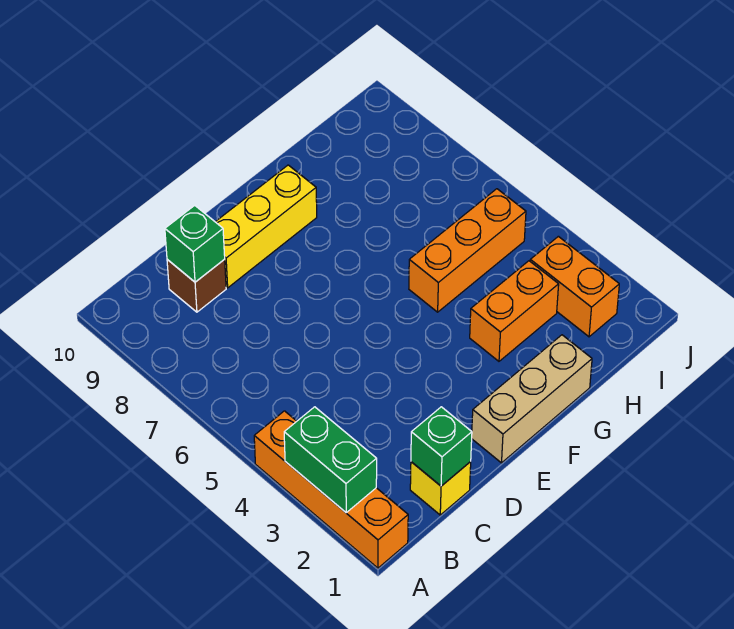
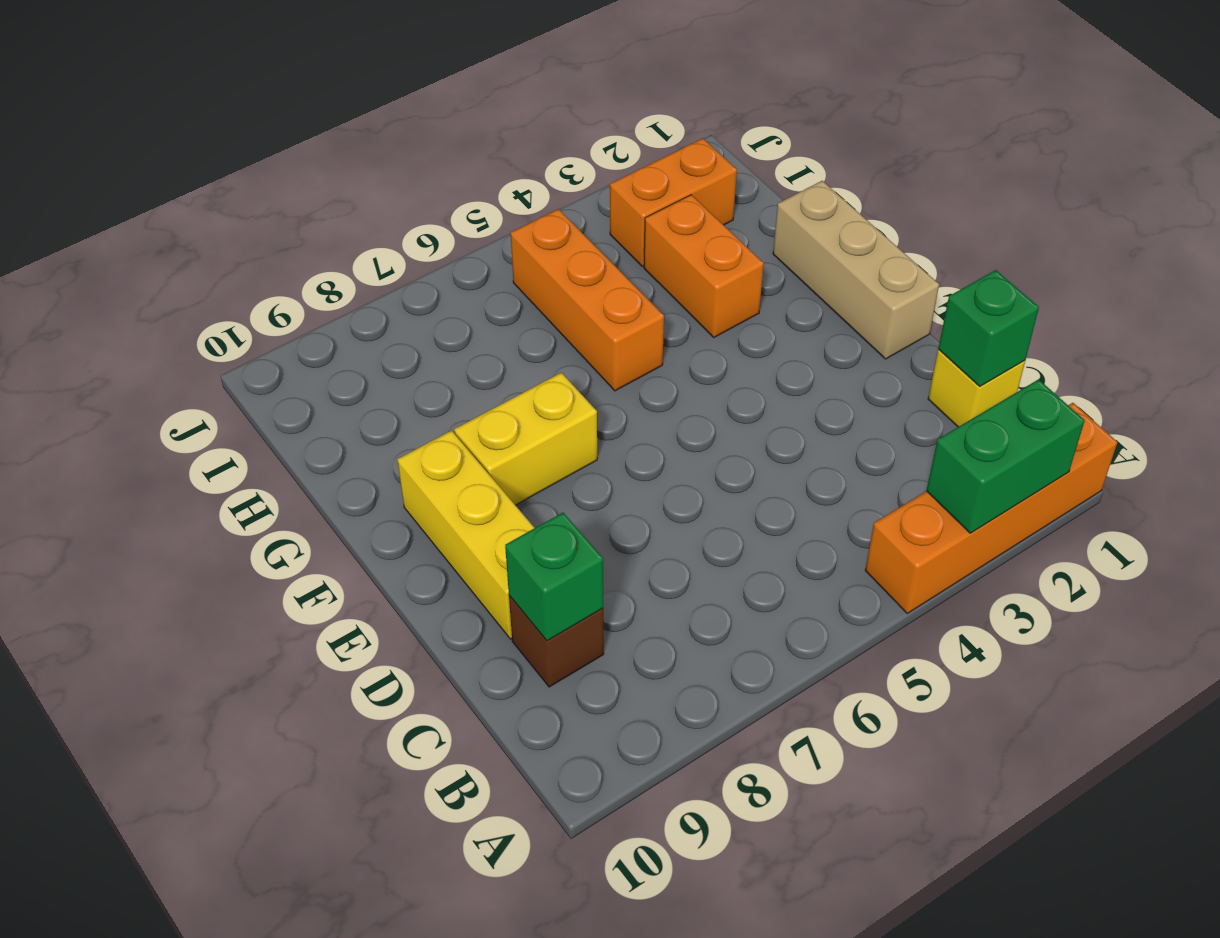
none -> yellow brick F7:F8 level 1

